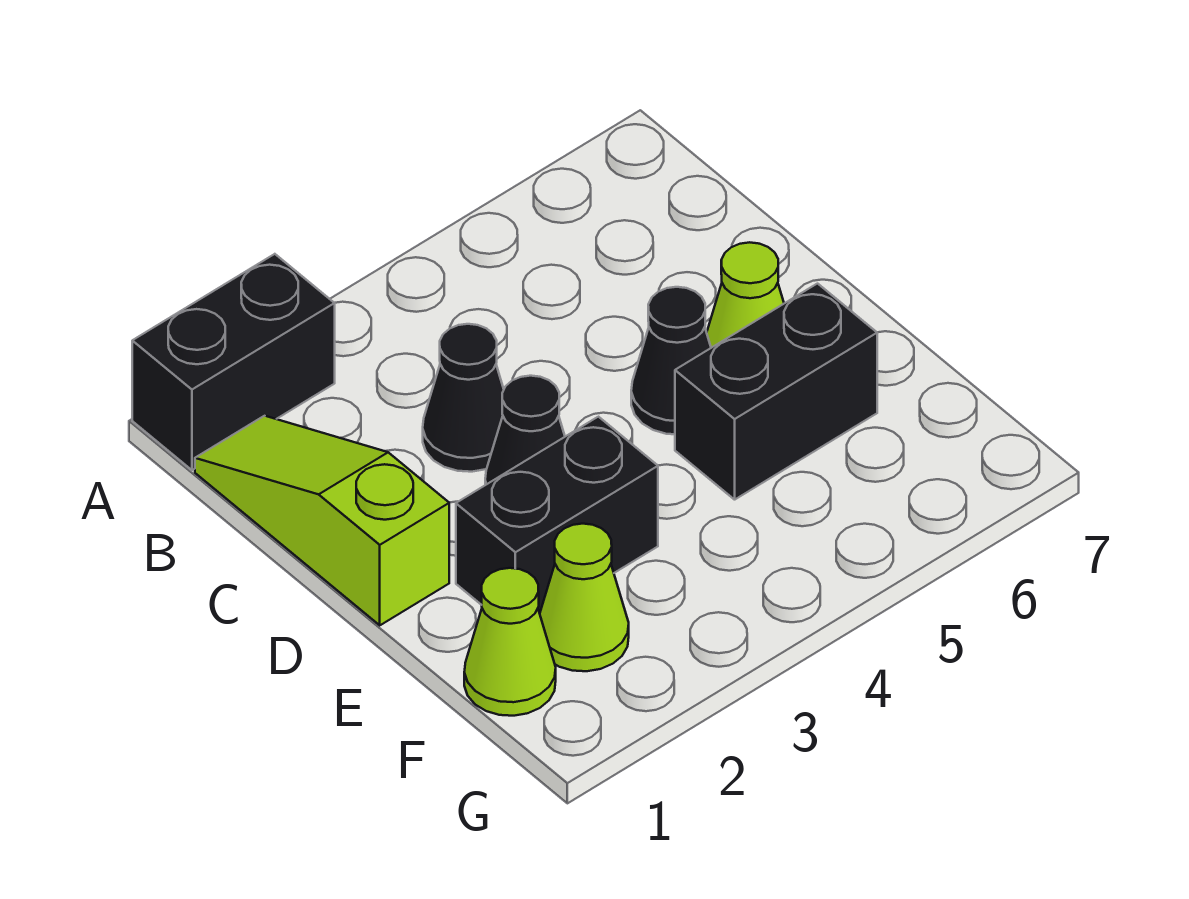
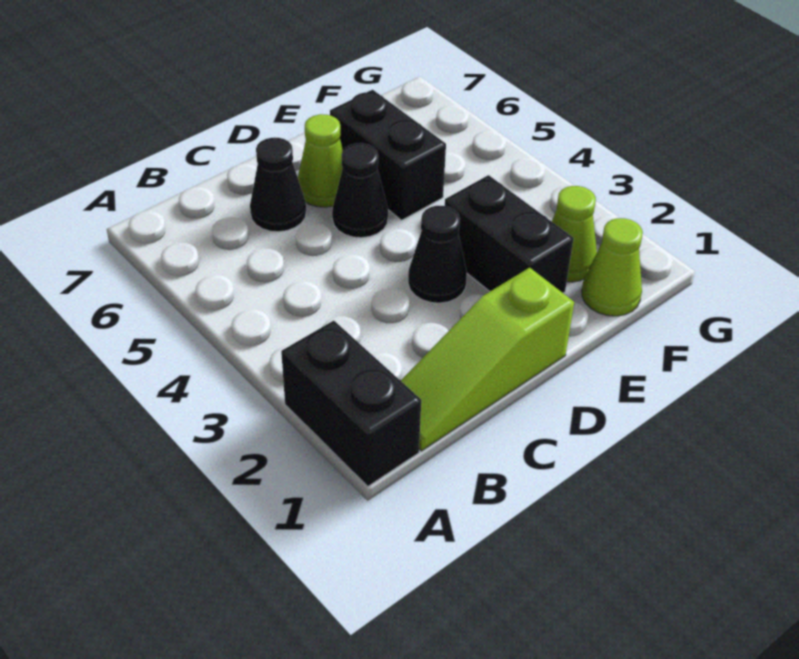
black cone C3 level 1 -> black cone C6 level 1

